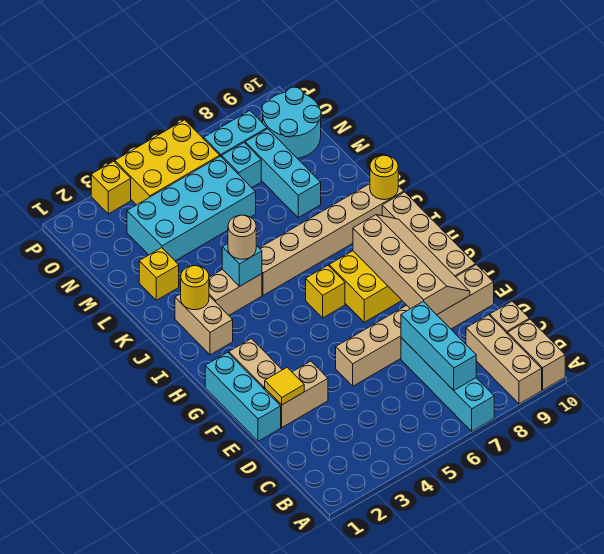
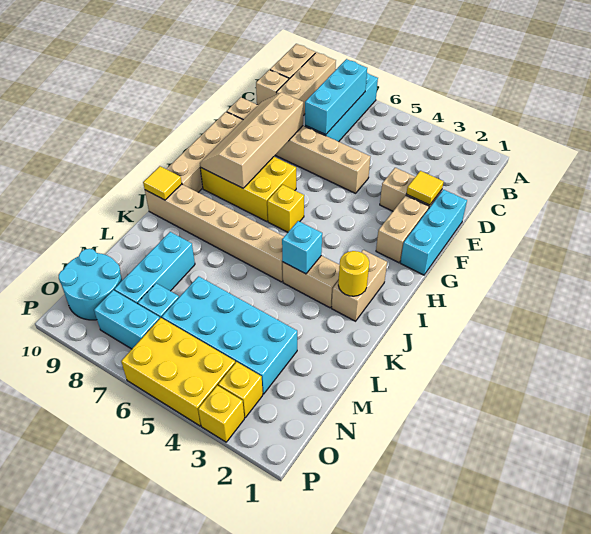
tan round brick J4 level 3 -> none
yellow round brick J10 level 2 -> yellow tile J10 level 2
yellow brick L2 level 1 -> yellow brick O3 level 1

